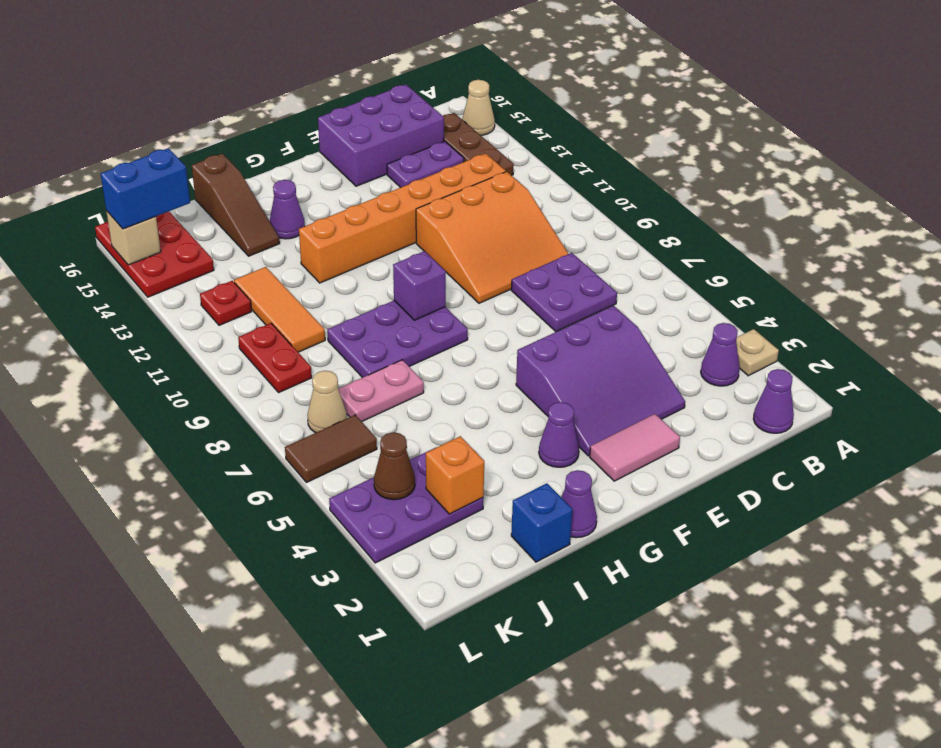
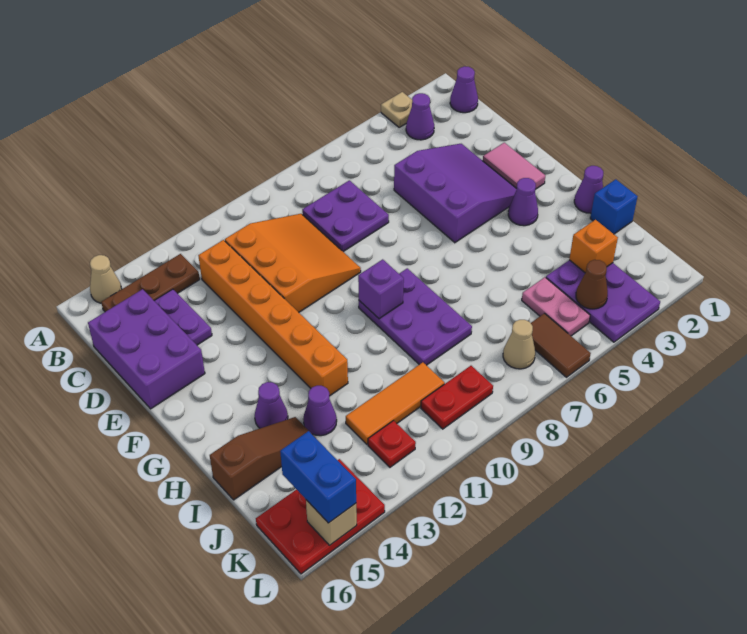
pink plate I7:J7 level 1 -> pink plate J5:K5 level 1
none -> purple cone I13 level 1

